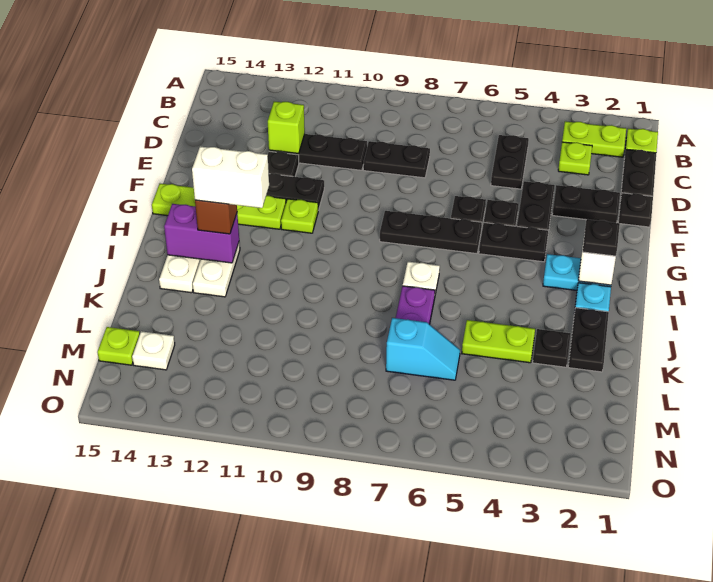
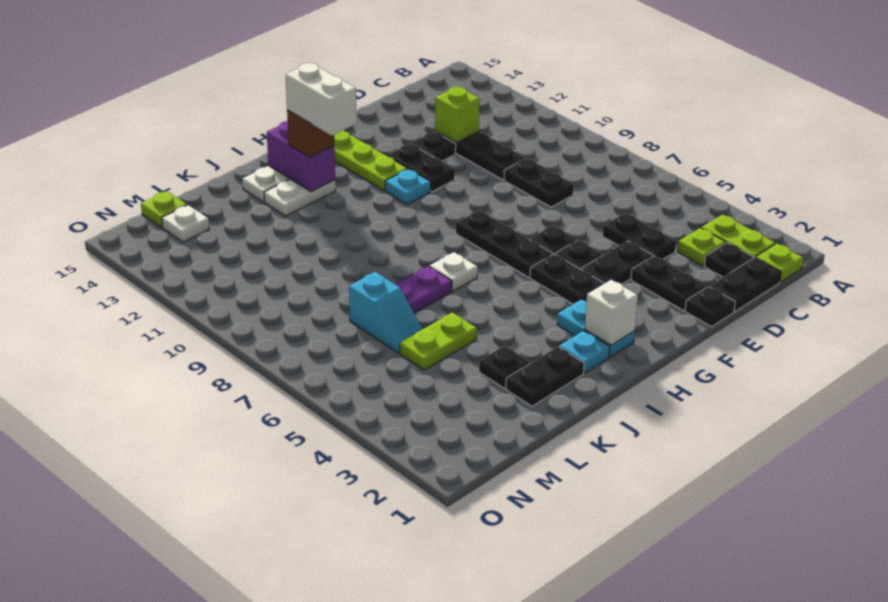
black plate C5:D5 level 1 -> black plate D4:D5 level 1
lime plate G11 level 1 -> cyan plate G11 level 1
black plate H2 level 3 -> black plate C2 level 1
lime plate K4:K5 level 1 -> lime plate K5:L5 level 1

